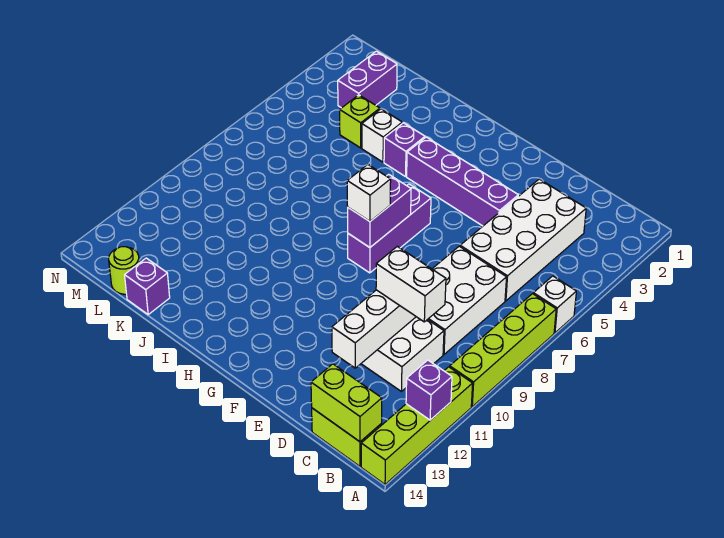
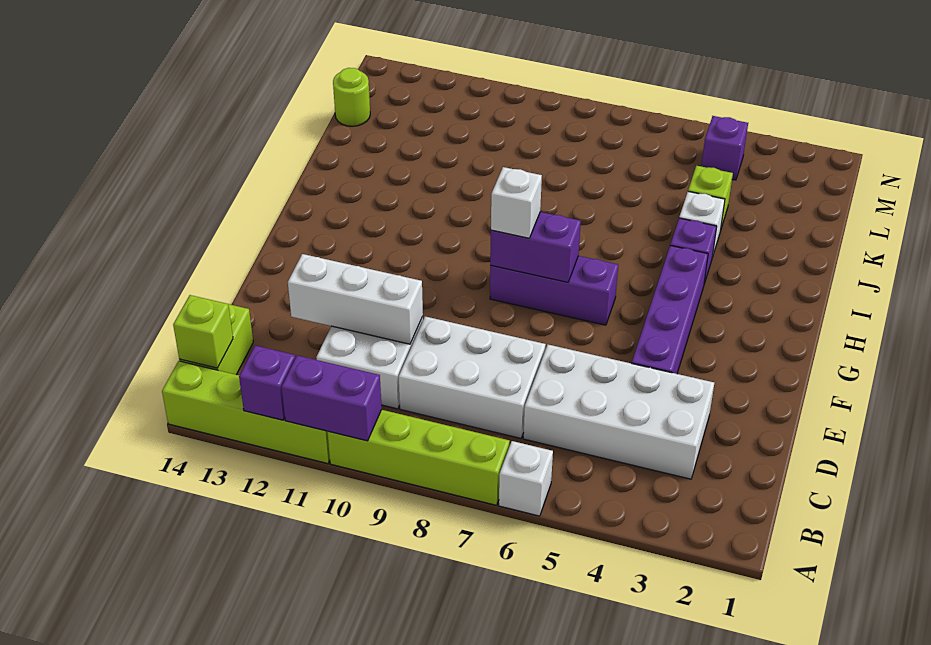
lime brick B14:C14 level 2 -> lime brick B14 level 2
white brick C10:D10 level 3 -> none
purple brick K14 level 1 -> purple brick M4 level 1
purple brick L2:L3 level 1 -> purple brick A10:A11 level 2

